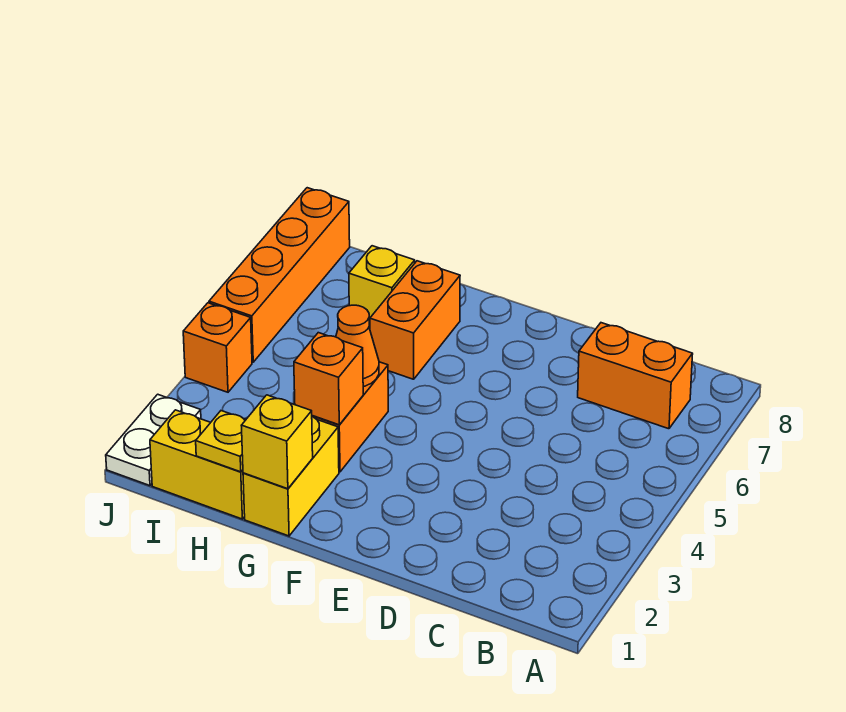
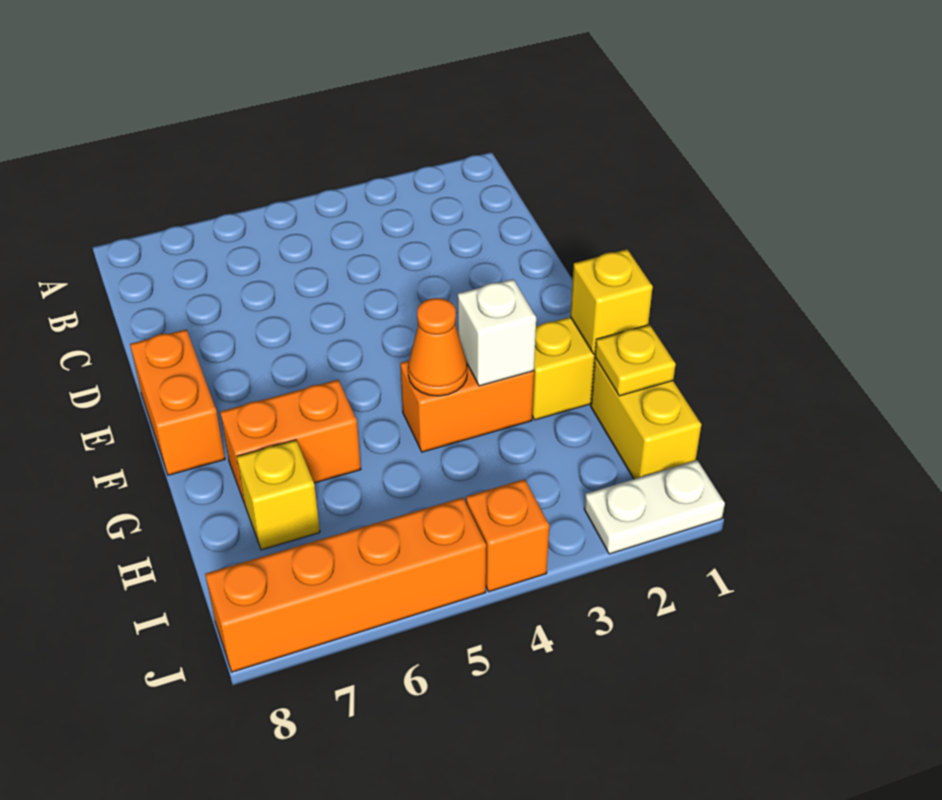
orange brick B7:C7 level 1 -> orange brick E8:F8 level 1
orange brick G3 level 2 -> white brick G3 level 2

